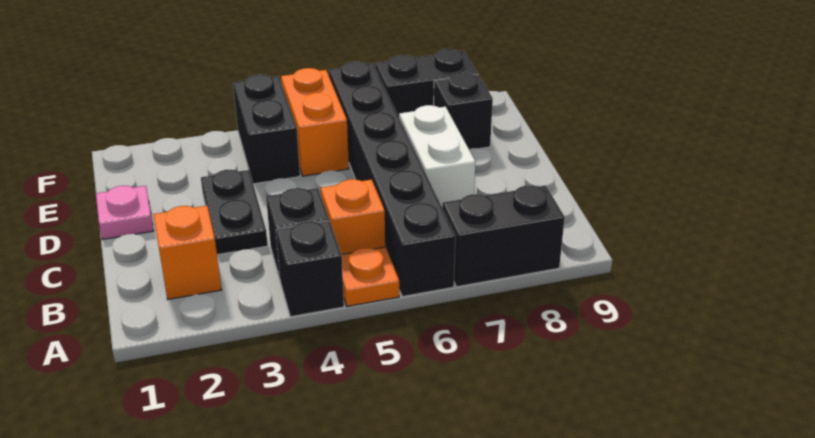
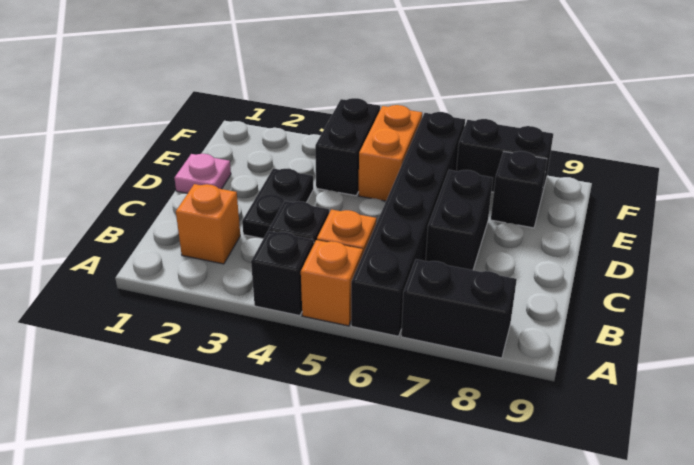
orange plate A5 level 1 -> orange brick A5 level 1
white brick C7:D7 level 1 -> black brick C7:D7 level 1

